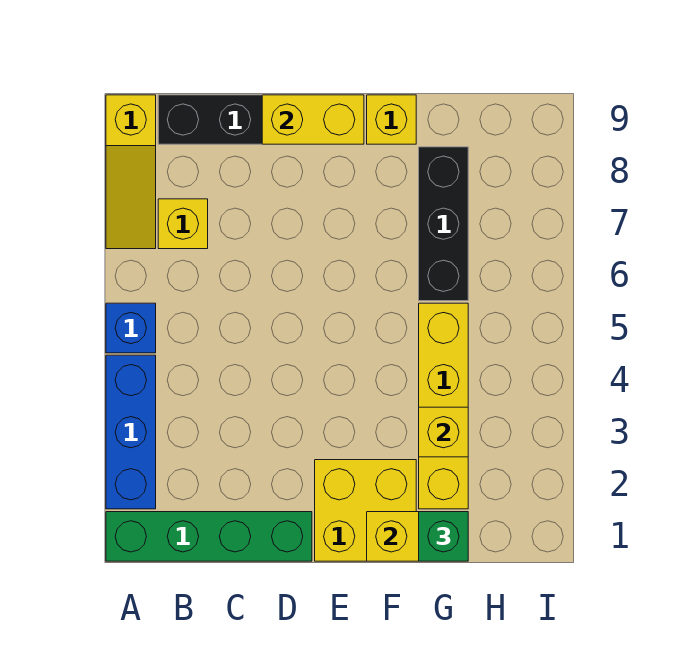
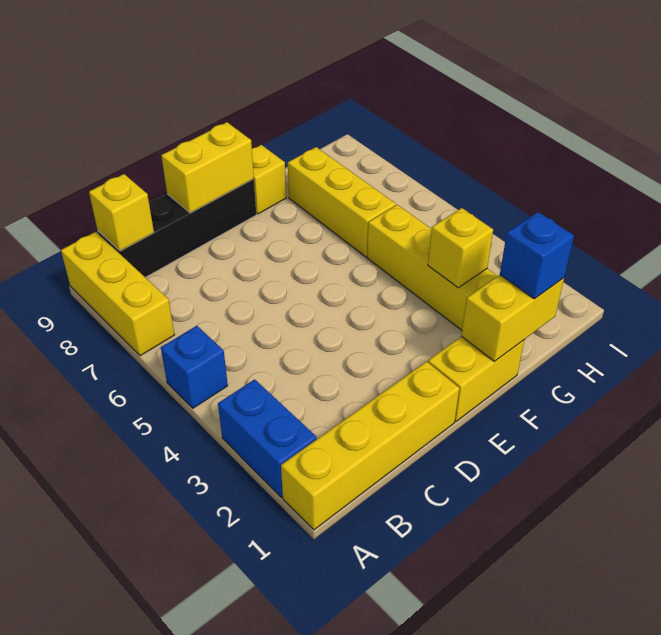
green brick A1:D1 level 1 -> yellow brick A1:D1 level 1
blue brick A2:A4 level 1 -> blue brick A2:A3 level 1
yellow slope A7:A9 level 1 top 9 -> yellow brick A7:A9 level 1
yellow brick B7 level 1 -> yellow brick B9 level 2
yellow brick E1:F2 level 1 -> yellow brick E1:F1 level 1
green brick G1 level 3 -> blue brick G1 level 3
black brick G6:G8 level 1 -> yellow brick G6:G8 level 1

